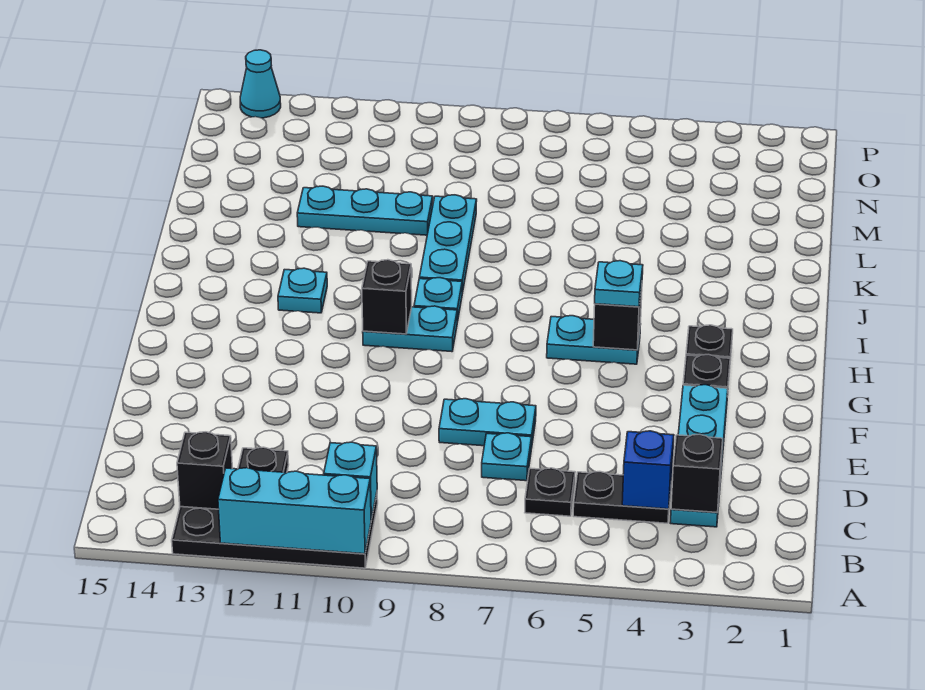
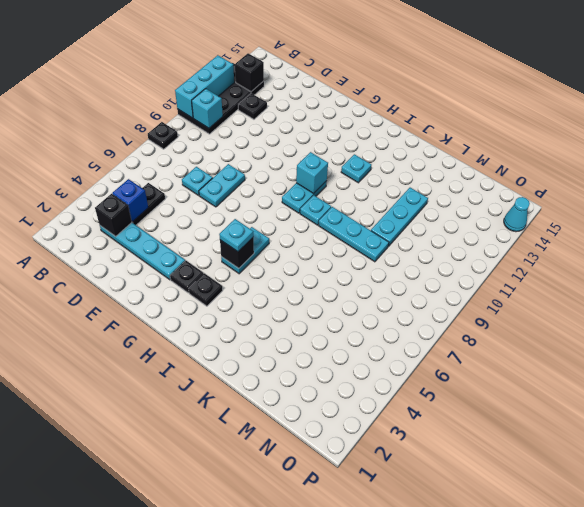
black plate C6 level 1 -> black plate A8 level 1
black brick H10 level 2 -> cyan brick H10 level 2

